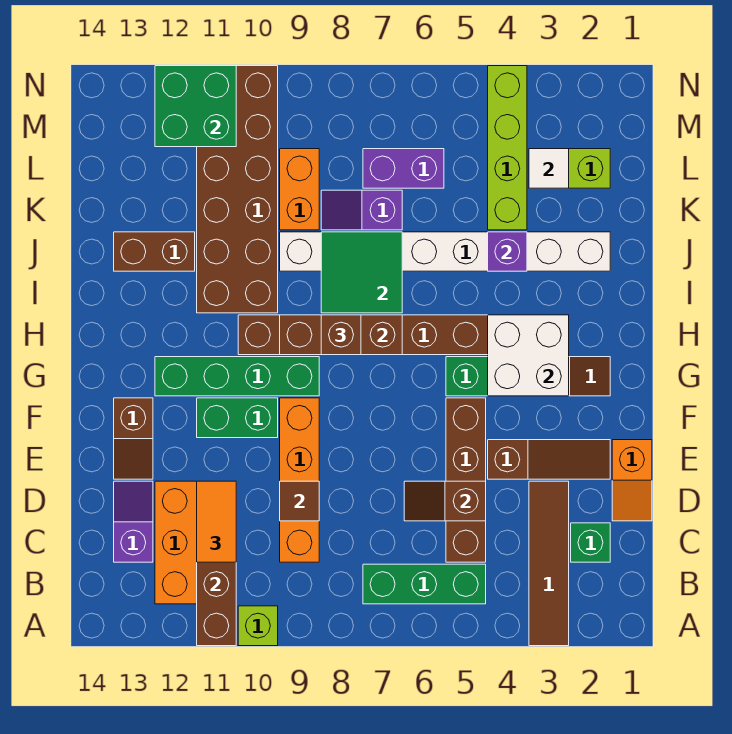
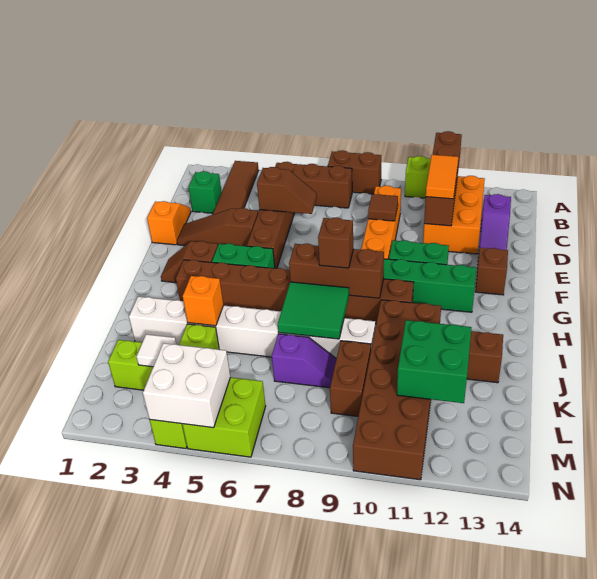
none -> brown brick A7:A8 level 1
green brick B5:B7 level 1 -> brown brick B5:B7 level 1
white brick G3:H4 level 2 -> white brick M4:N5 level 2
purple brick J4 level 2 -> orange brick J4 level 2
orange brick K9:L9 level 1 -> brown brick K9:L9 level 1
purple brick L6:L7 level 1 -> none
none -> lime brick M5:N6 level 1
green brick M11:N12 level 2 -> green brick K11:L12 level 2

